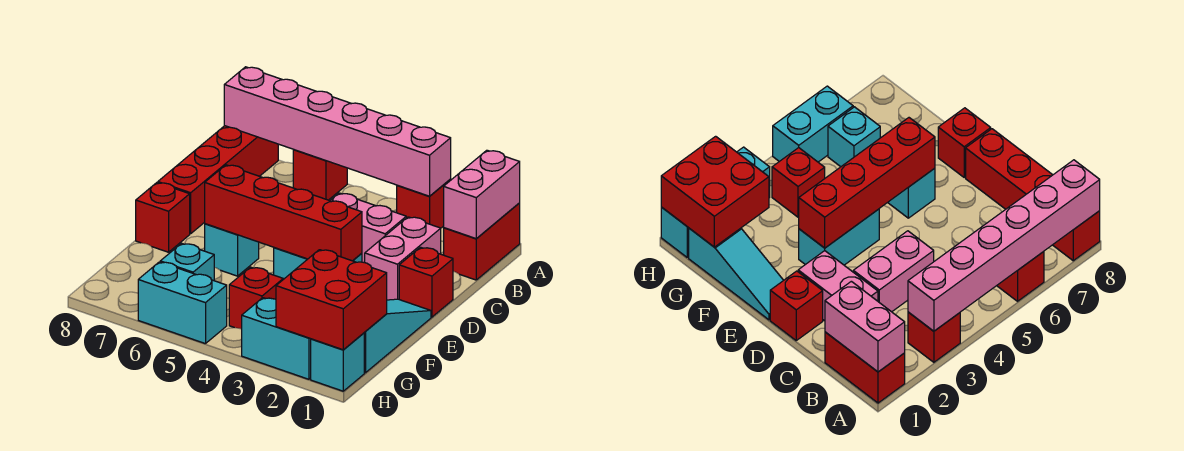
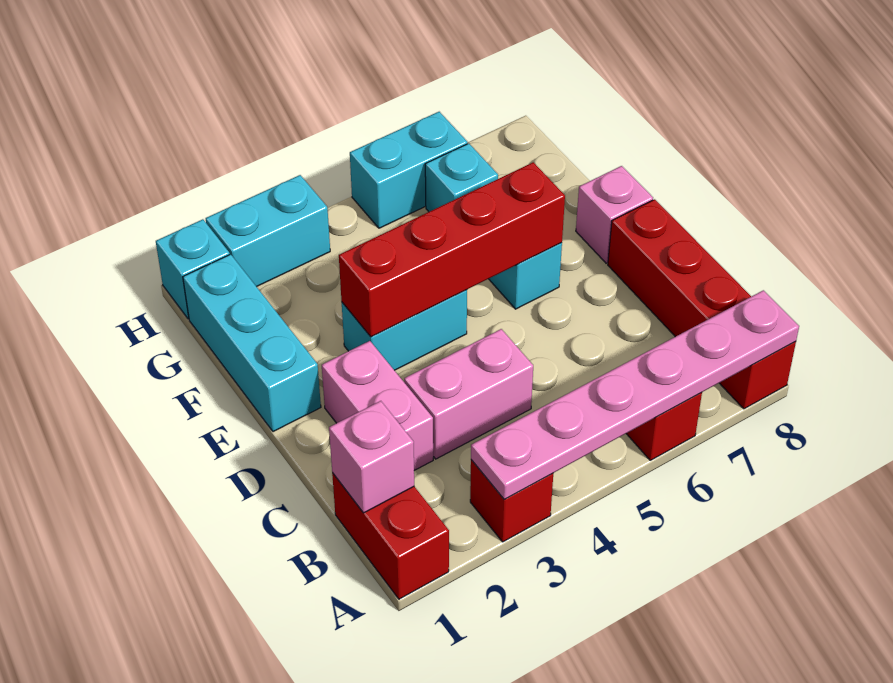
pink brick A1:B1 level 2 -> pink brick B1 level 2
pink brick A3:A8 level 2 -> pink plate A3:A8 level 2
red brick D1 level 1 -> none
cyan slope E1:G1 level 1 top G -> cyan brick E1:G1 level 1
red brick E8 level 1 -> pink brick E8 level 1
red brick G1:H2 level 2 -> none
red brick G4 level 1 -> none

